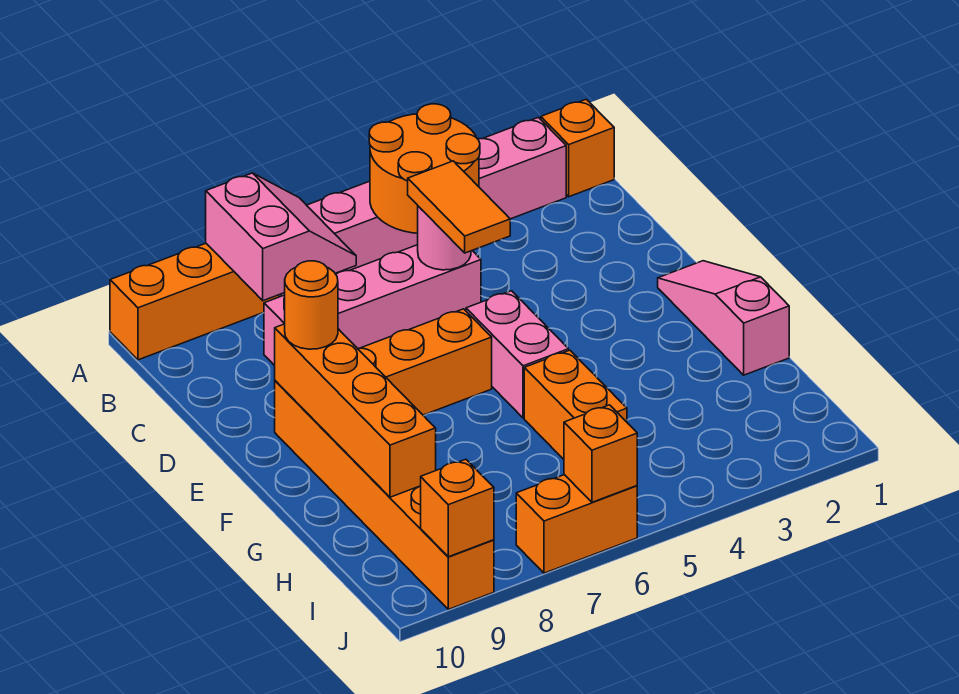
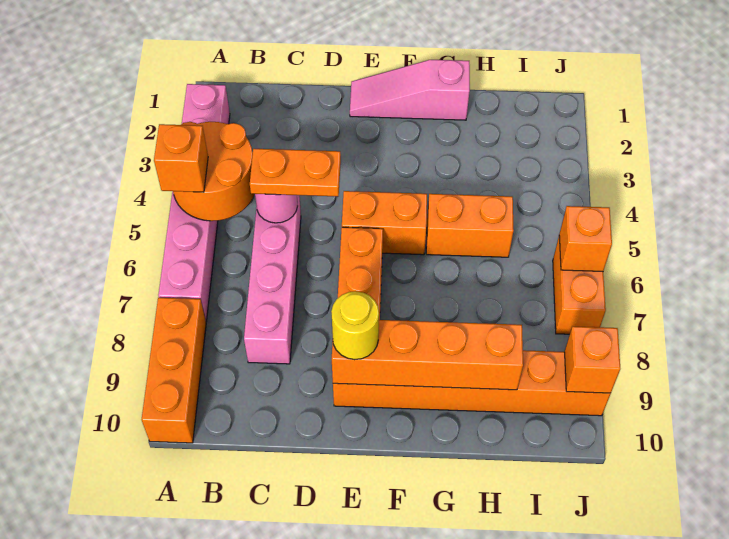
orange brick A1 level 1 -> orange brick A5 level 3
pink slope A7:B8 level 2 top 8 -> none
orange tile C5:D5 level 3 -> orange plate C5:D5 level 3
pink brick E5:F5 level 1 -> orange brick E5:F5 level 1
orange round brick E9 level 3 -> yellow round brick E9 level 3

